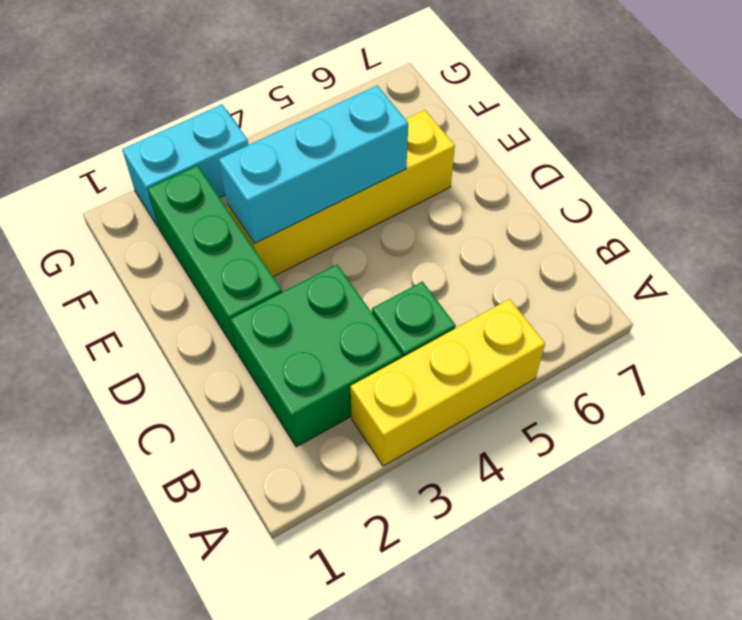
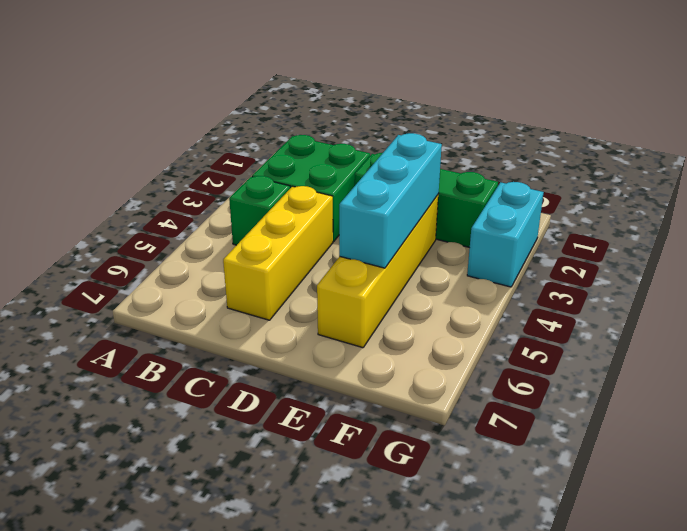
yellow brick A3:A5 level 1 -> yellow brick C4:C6 level 1

